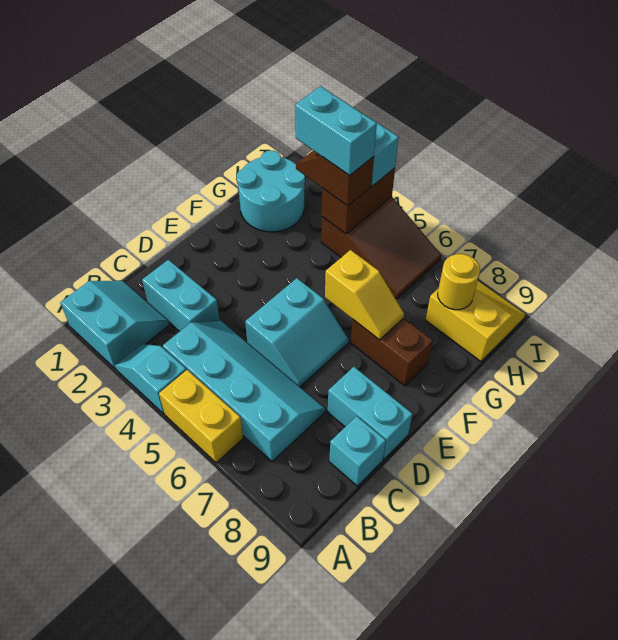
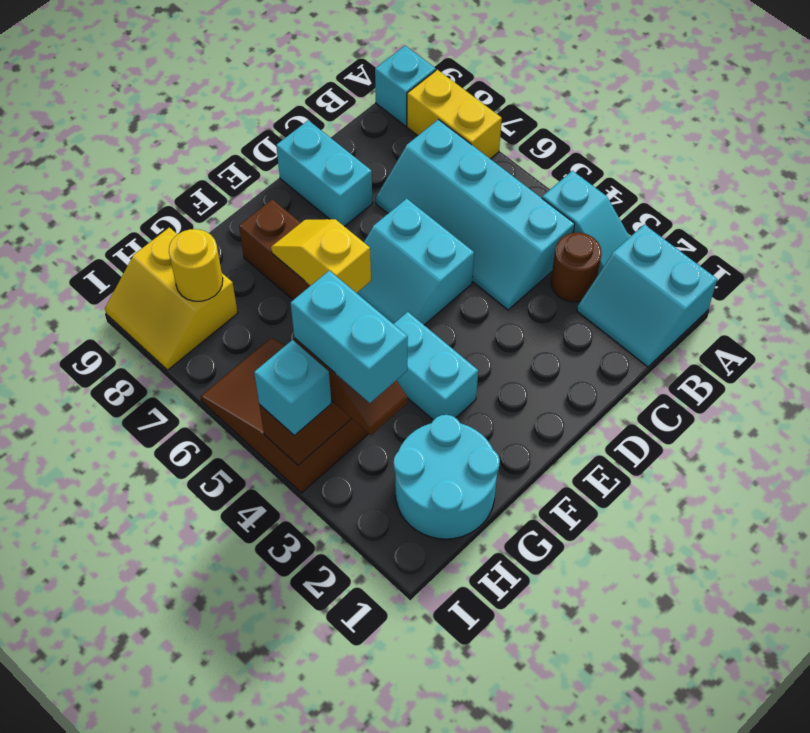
yellow brick A5:A6 level 1 -> yellow brick A7:A8 level 1
none -> brown round brick B3 level 1
cyan brick C2:C3 level 1 -> cyan brick F3:F4 level 1
cyan brick C9 level 1 -> cyan brick A9 level 1
cyan slope D5:E6 level 1 top 5 -> cyan slope D5:E6 level 1 top D

